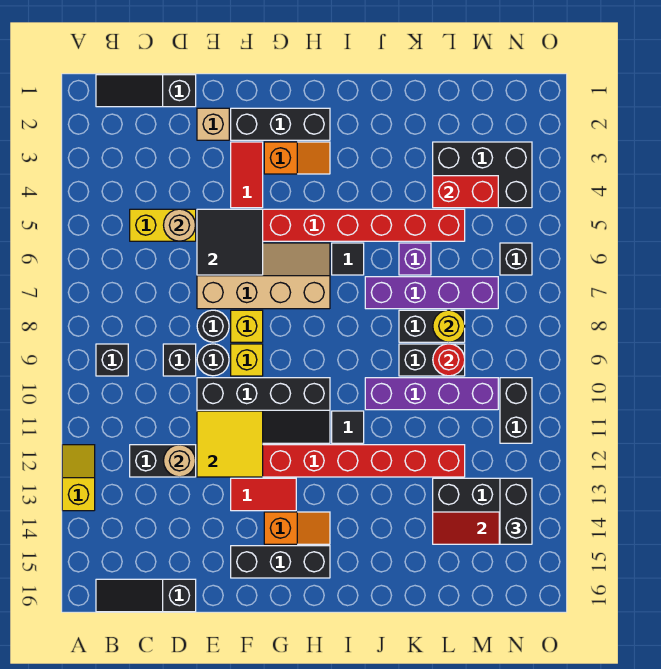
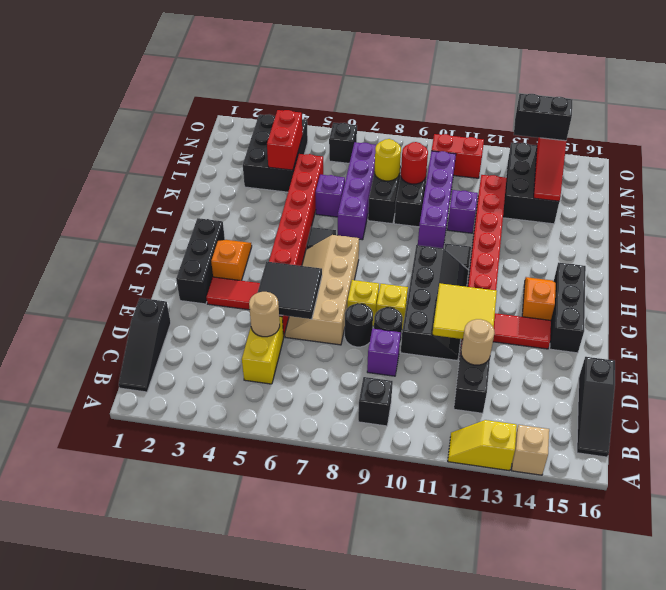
black brick D9 level 1 -> purple brick D9 level 1
tan brick E2 level 1 -> tan brick A14 level 1
red tile F13:G13 level 1 -> red tile F13:F14 level 1
none -> purple brick K11 level 1
black brick N10:N11 level 1 -> red brick N10:N11 level 1

